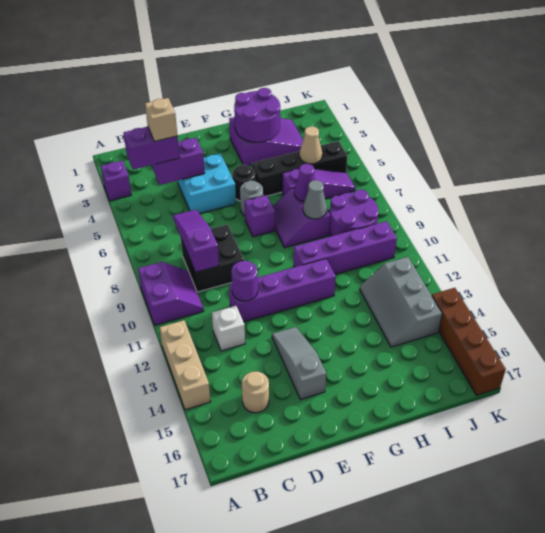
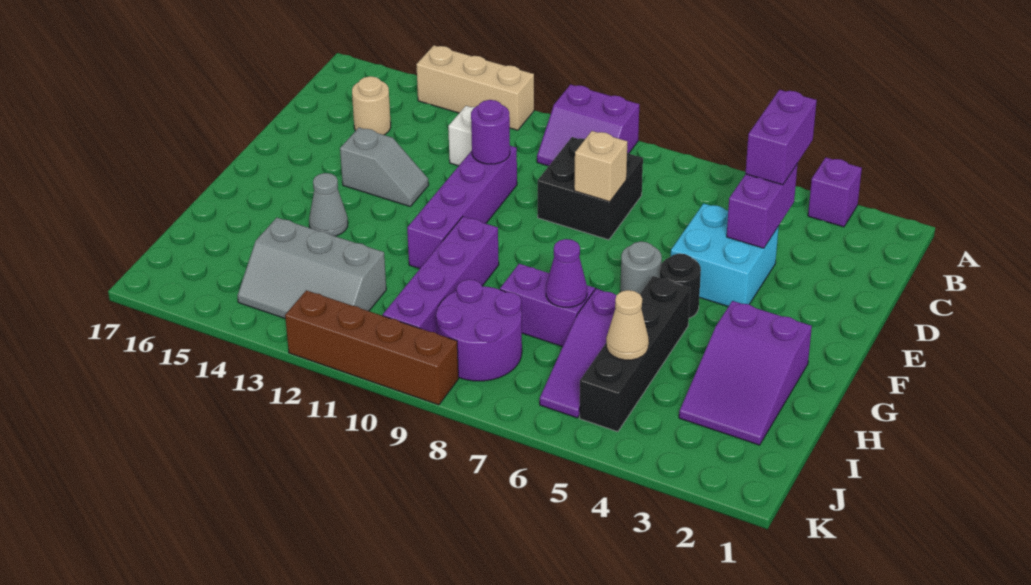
tan brick C4 level 4 -> tan brick D8 level 2
purple slope C7:C9 level 2 top 9 -> none
grey slope E13:E15 level 1 top 15 -> grey slope E13:E14 level 1 top 14
purple brick F7 level 1 -> none
purple round brick G2:H3 level 2 -> none
grey cone H8 level 2 -> grey cone G14 level 1
grey slope I12:J14 level 1 top J -> grey slope I12:J14 level 1 top I
brown brick K14:K17 level 1 -> brown brick K9:K12 level 1

